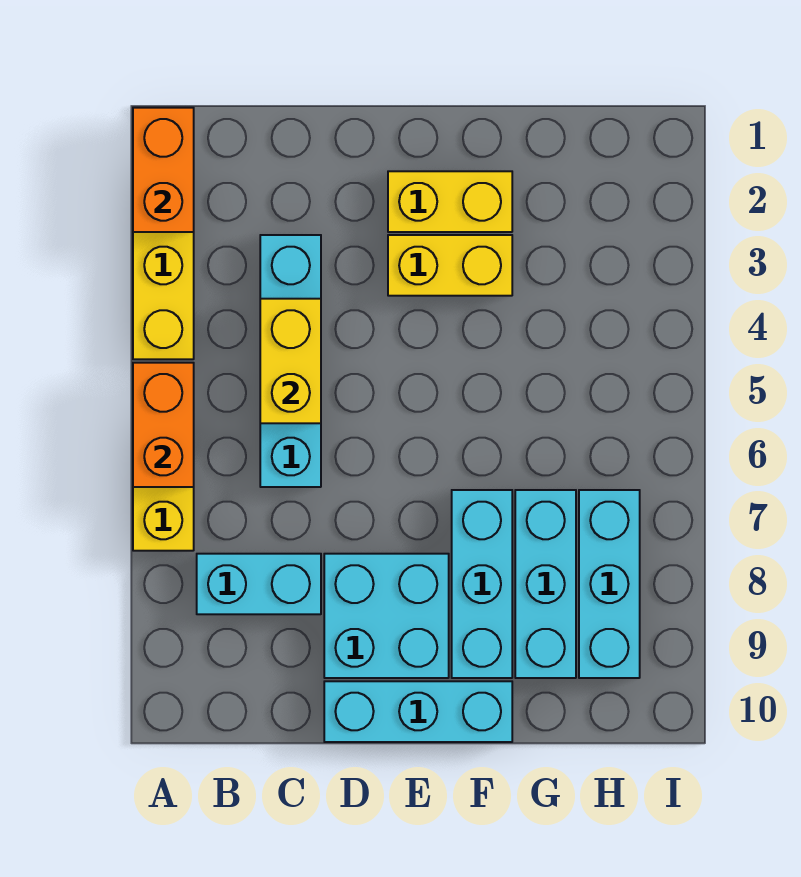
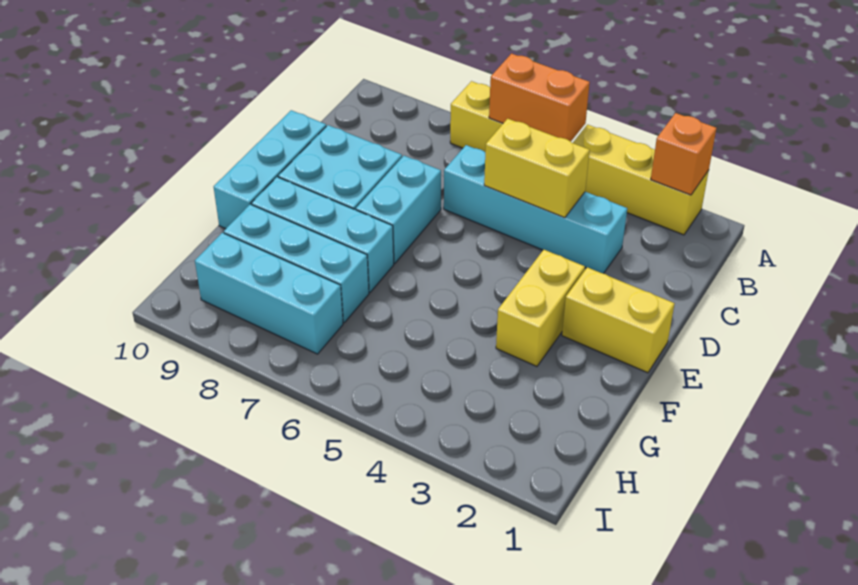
orange brick A1:A2 level 2 -> orange brick A2 level 2
cyan brick B8:C8 level 1 -> cyan brick D7:E7 level 1
yellow brick E2:F2 level 1 -> yellow brick E1:E2 level 1

